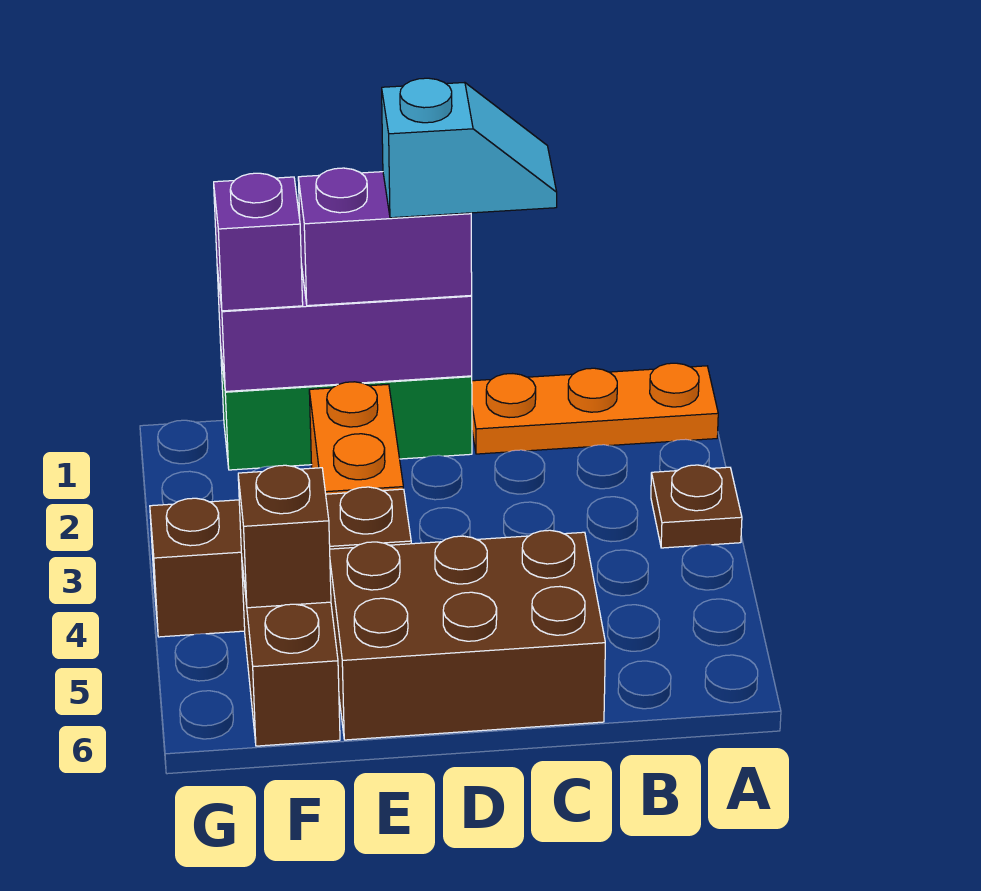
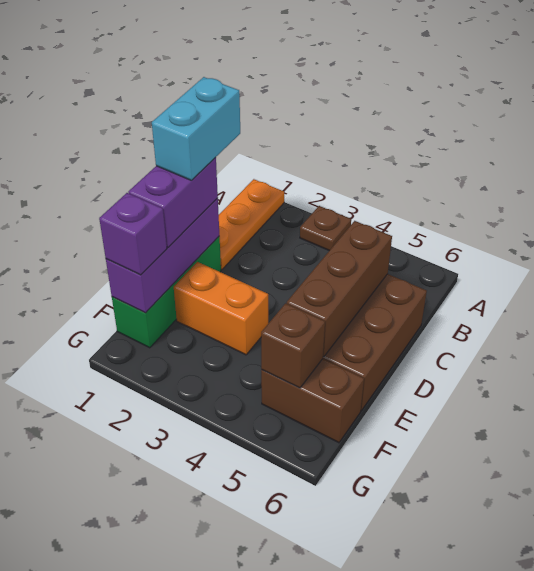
cyan slope C1:D1 level 4 top D -> cyan brick C1:D1 level 4
brown brick E4:G4 level 1 -> brown brick C5:E5 level 2

